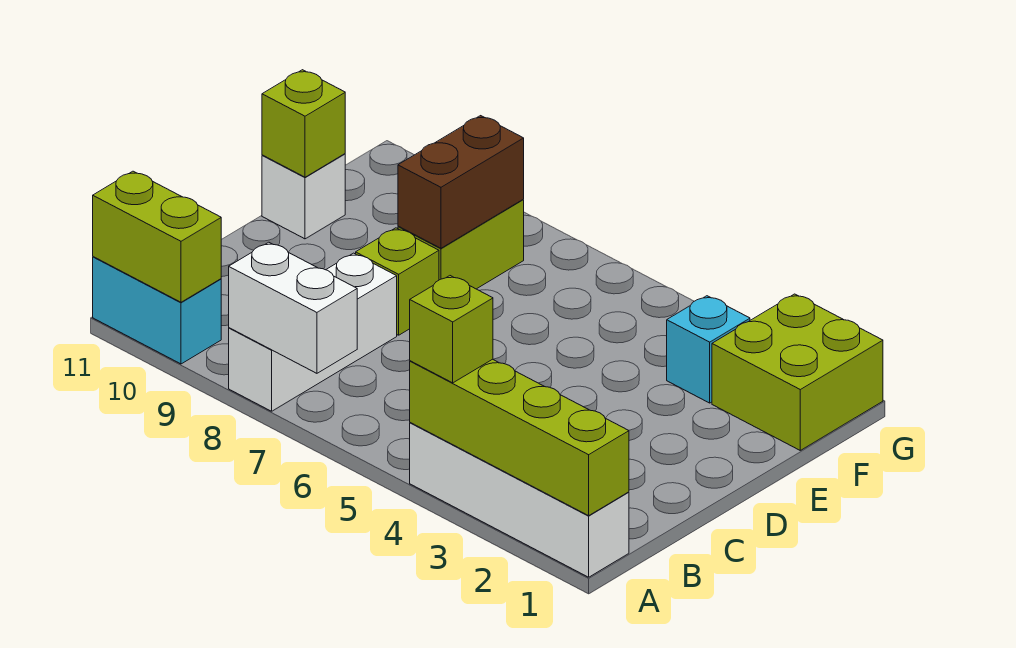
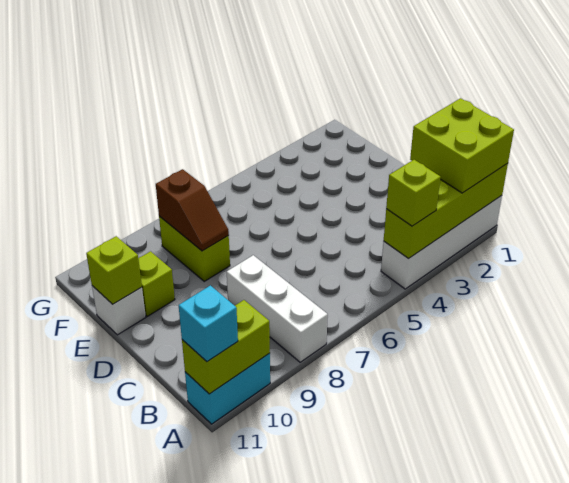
white brick A7:A8 level 2 -> none
lime brick D8 level 1 -> lime brick E10 level 1
brown brick E8:F8 level 2 -> brown slope E8:F8 level 2 top F
lime brick F1:G2 level 1 -> lime brick A1:B2 level 3
cyan brick F3 level 1 -> cyan brick A11 level 3

